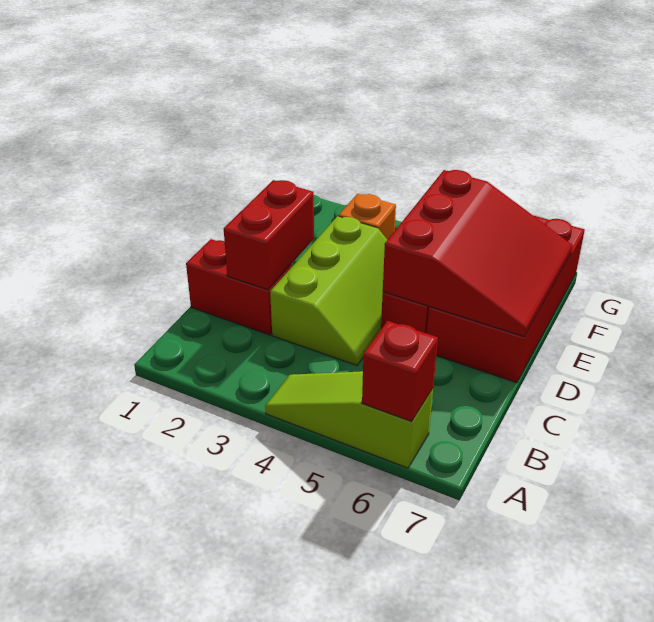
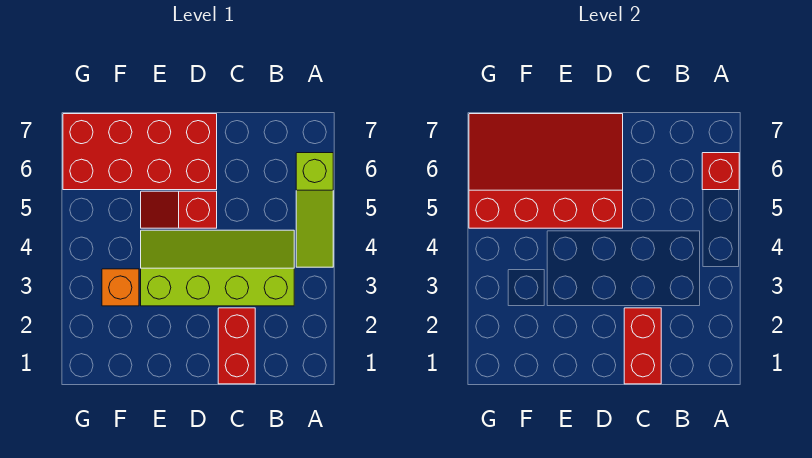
red brick C2:D2 level 2 -> red brick C1:C2 level 2
lime slope C3:E4 level 1 top 3 -> lime slope B3:E4 level 1 top 3
red slope D5:F7 level 2 top 5 -> red slope D5:G7 level 2 top 5

